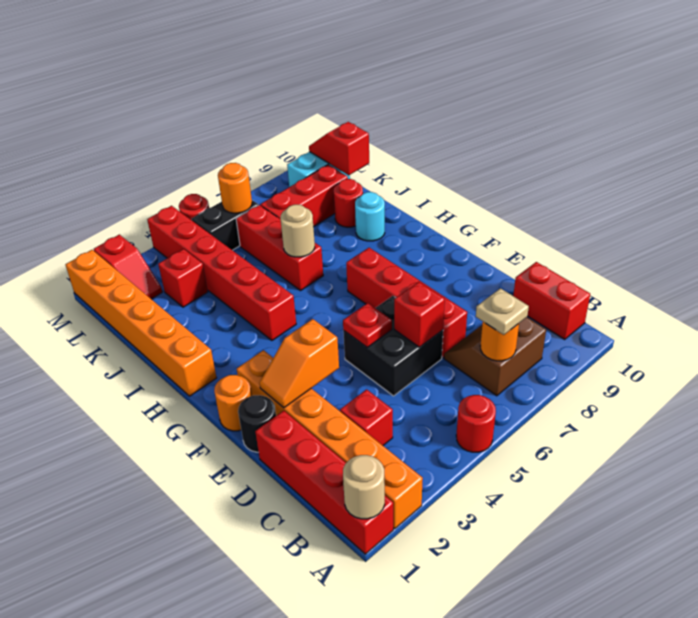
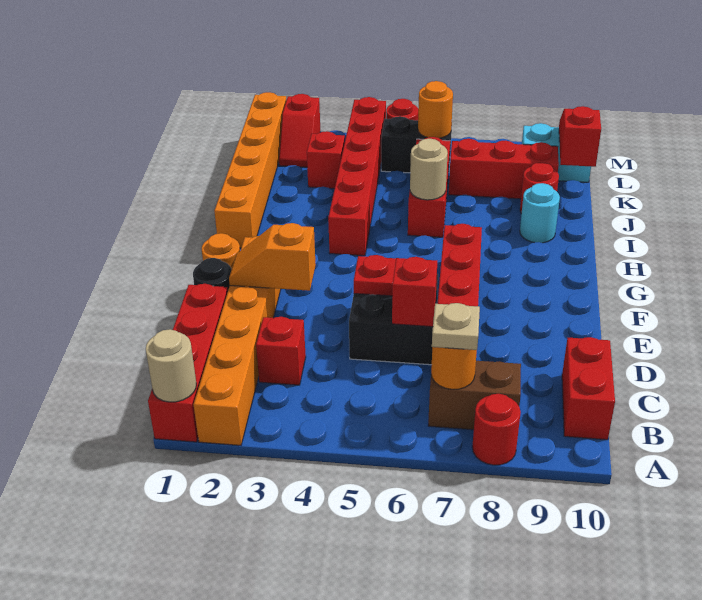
red round brick A5 level 1 -> red round brick A8 level 1

